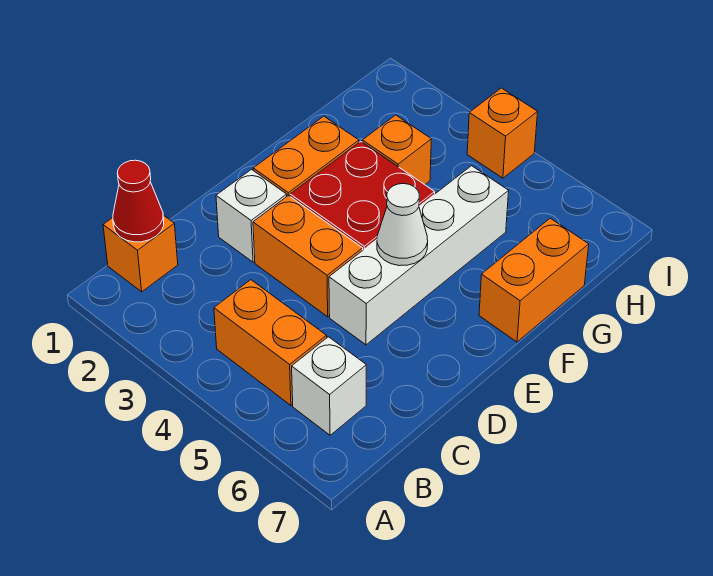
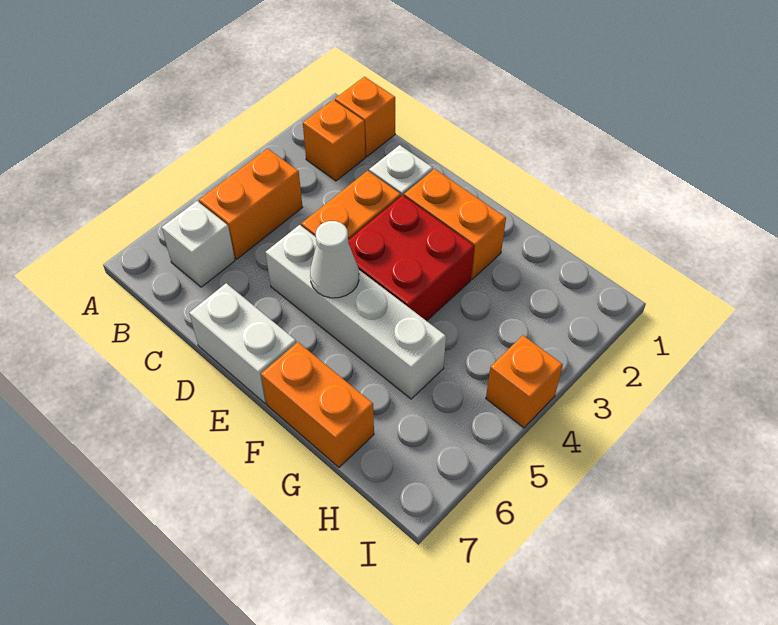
red cone B1 level 2 -> none
none -> white brick D7:E7 level 1
orange brick G3 level 1 -> orange brick B2 level 1

